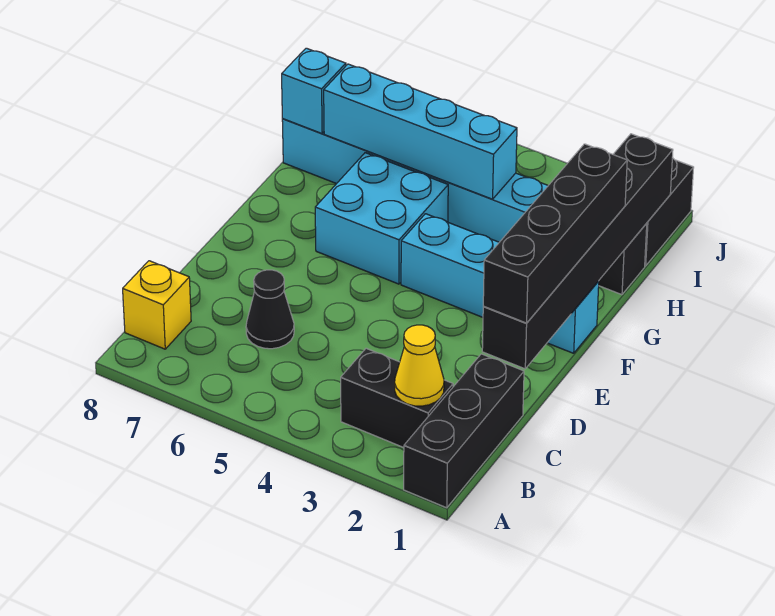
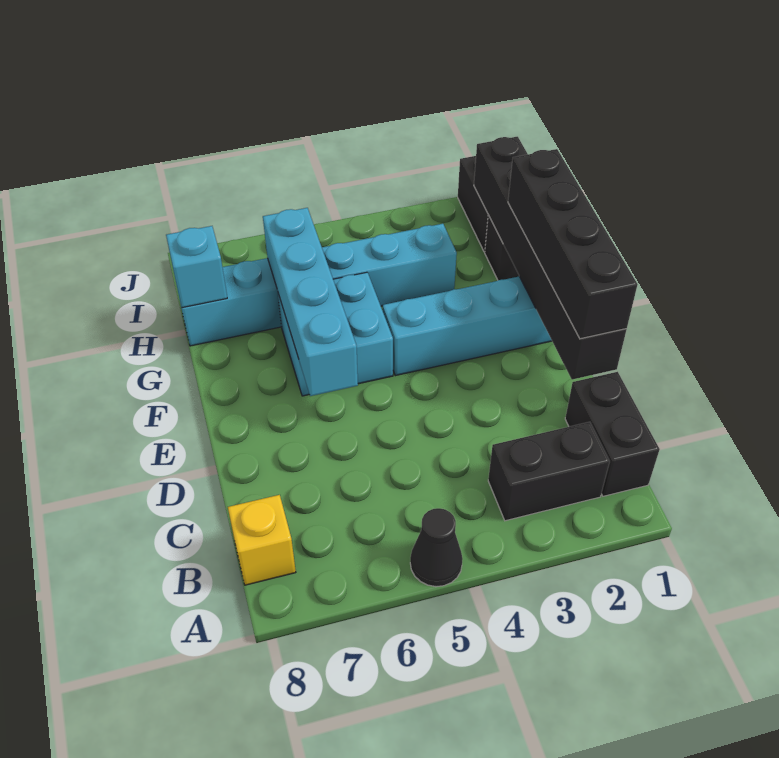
black brick A1:C1 level 1 -> black brick B1:C1 level 1
yellow cone B2 level 2 -> none
black cone C6 level 1 -> black cone A5 level 1
cyan brick H4:H7 level 2 -> cyan brick E6:H6 level 2

